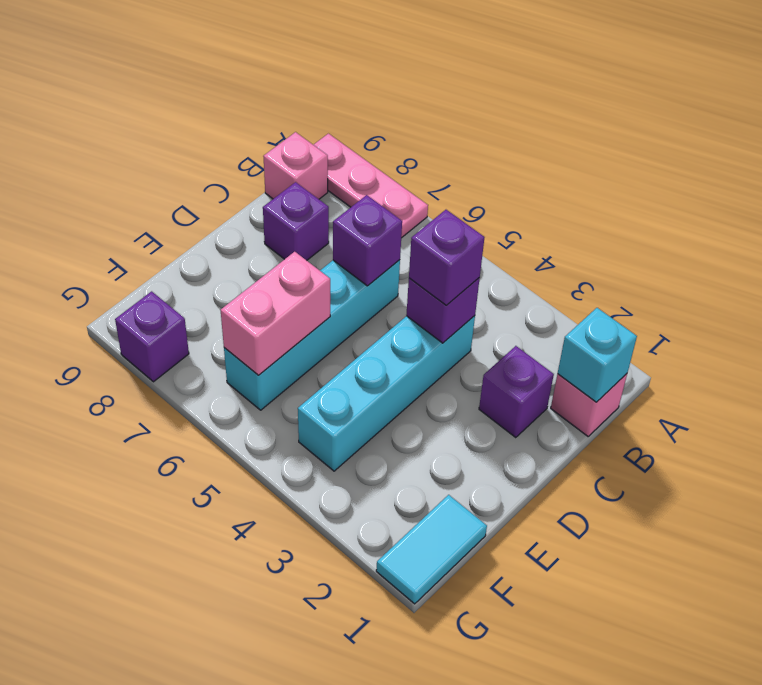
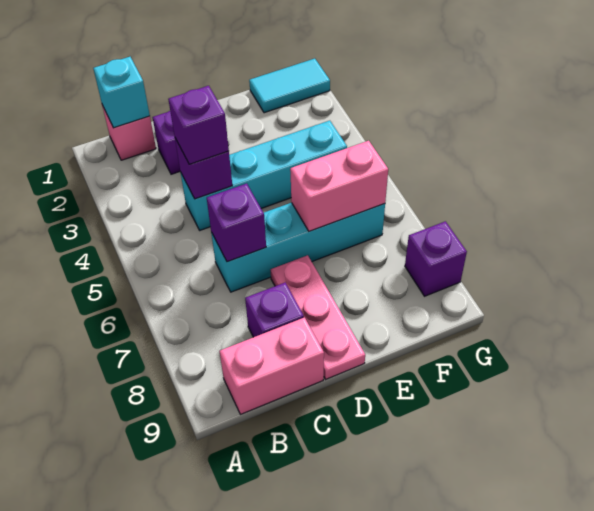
pink plate A7:A9 level 1 -> pink plate D7:D9 level 1
pink brick B9 level 1 -> pink brick B9:C9 level 1

